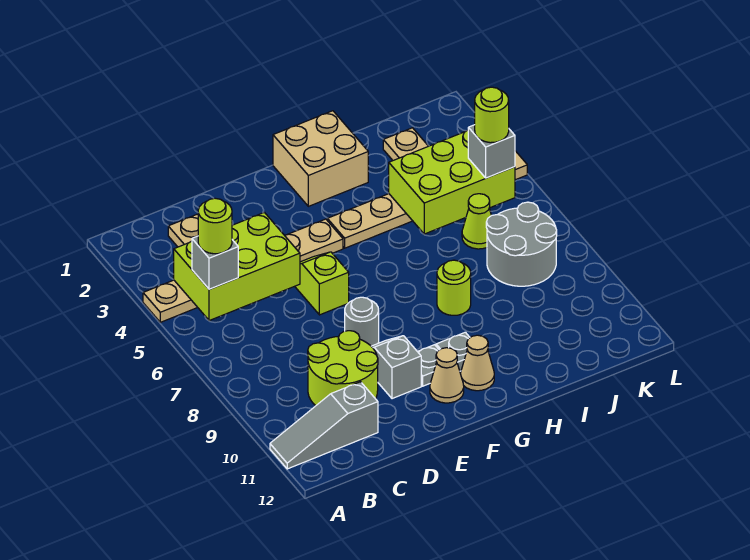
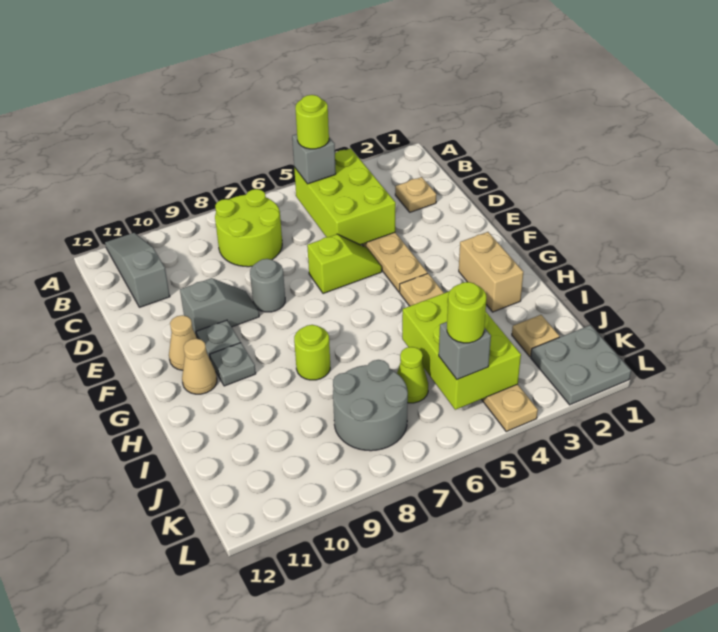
lime round brick C9:D10 level 1 -> lime round brick B7:C8 level 1
tan brick G1:H2 level 1 -> tan brick G2:H2 level 1
none -> grey plate K1:L2 level 1

